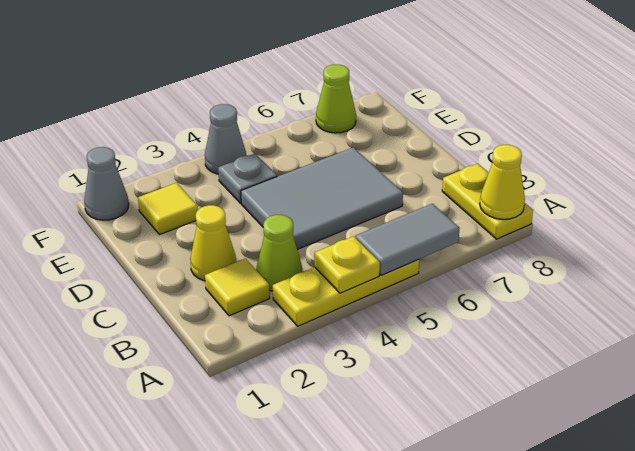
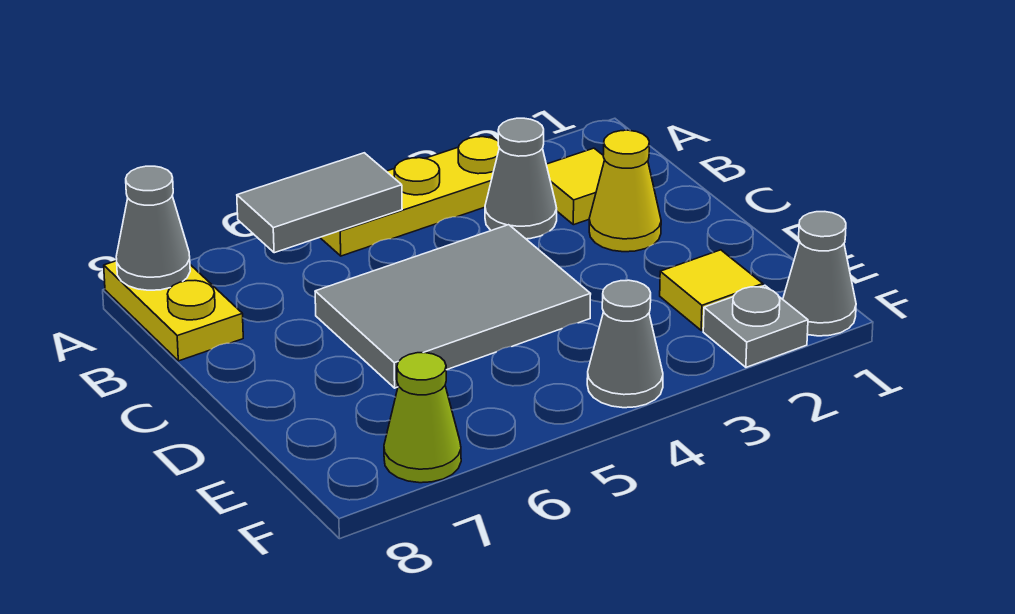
yellow plate A4 level 2 -> none
yellow cone A8 level 2 -> grey cone A8 level 2
lime cone B3 level 1 -> grey cone B3 level 1
grey plate E4 level 1 -> grey plate F2 level 1

